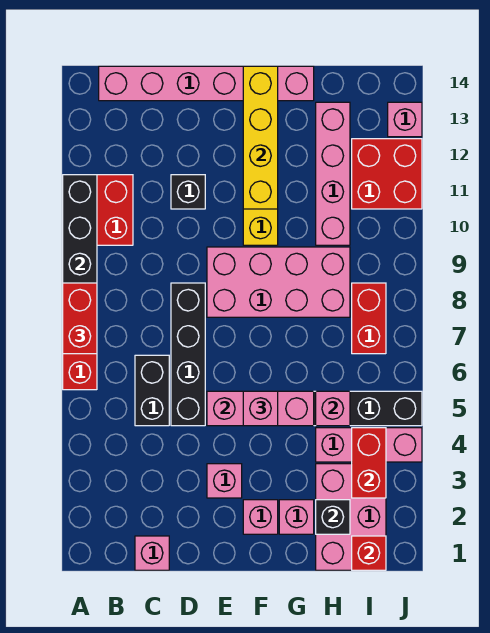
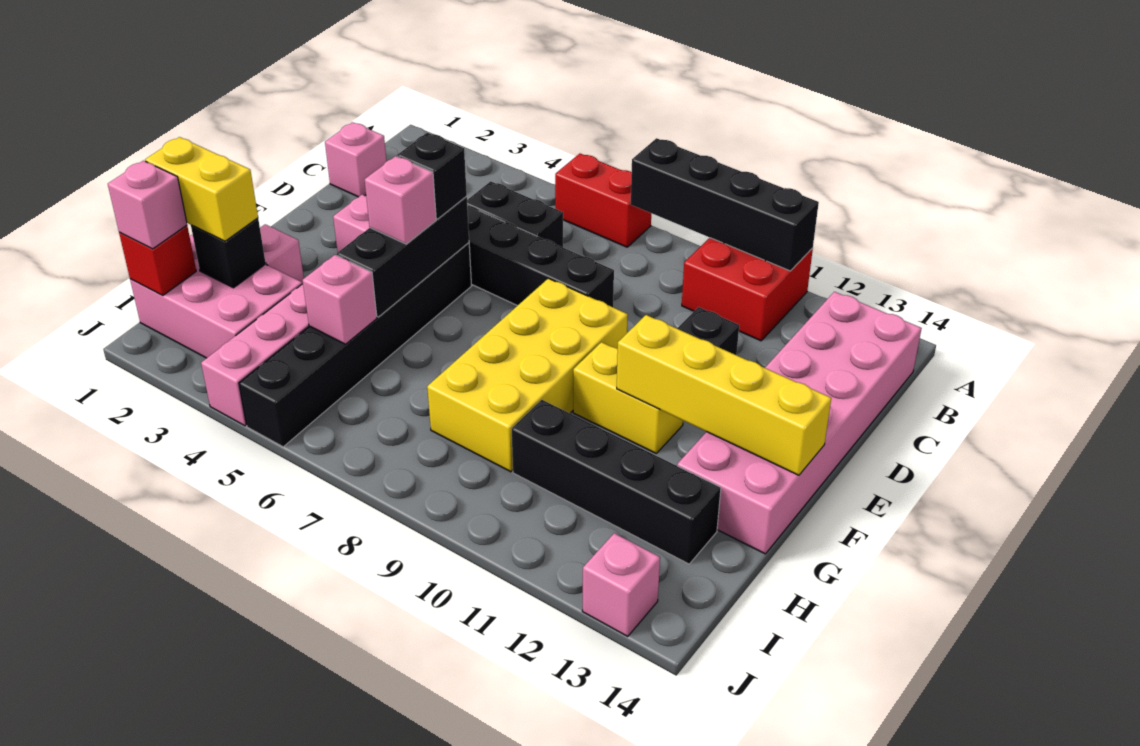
red brick A7:A8 level 3 -> none
pink brick B14:G14 level 1 -> pink brick B13:G14 level 1
pink brick E5:G5 level 2 -> black brick E5:G5 level 2
none -> black brick E5 level 3
pink brick E8:H9 level 1 -> yellow brick E8:H9 level 1
pink brick F2 level 1 -> pink brick I1 level 3
none -> yellow brick H1:H2 level 3
pink brick H10:H13 level 1 -> black brick H10:H13 level 1
red brick I3:I4 level 2 -> none
red brick I7:I8 level 1 -> none
red brick I11:J12 level 1 -> none

